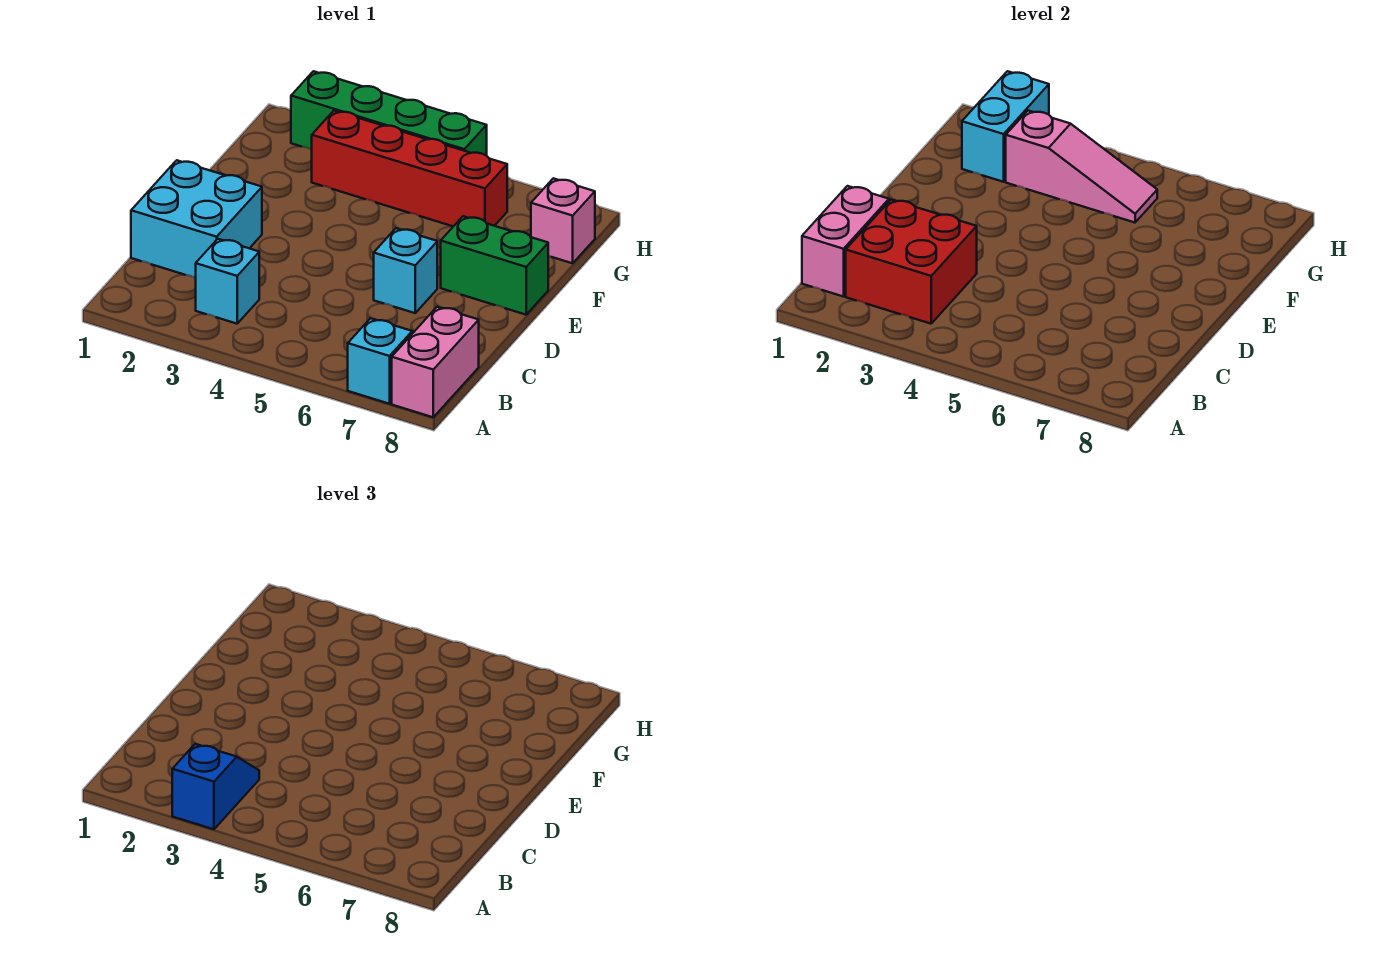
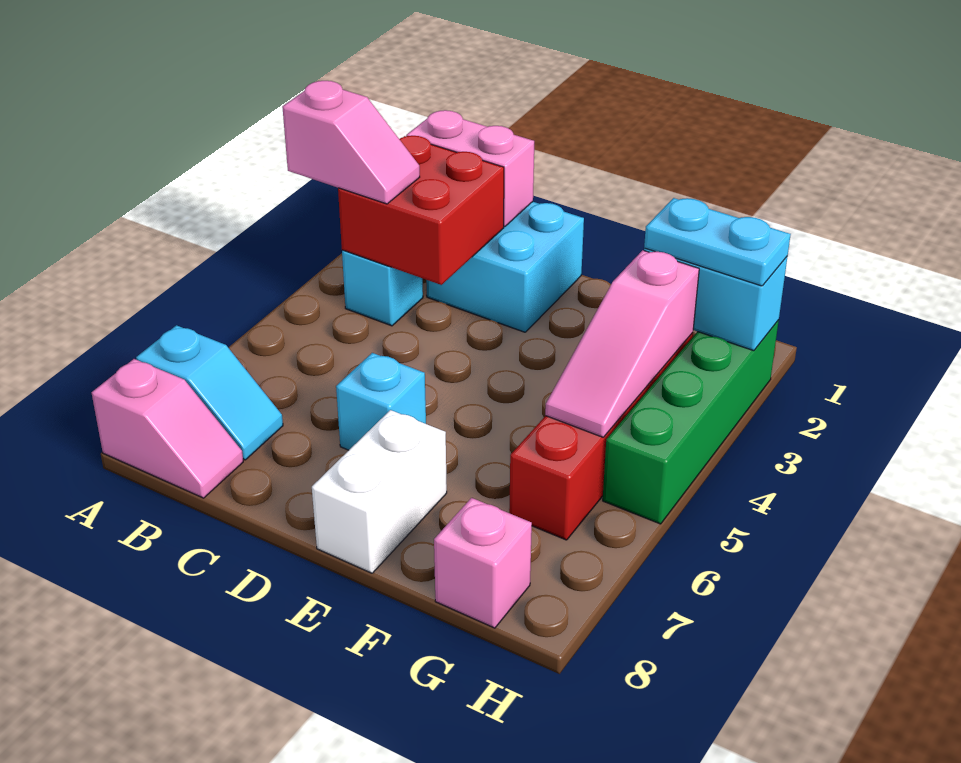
blue slope A3:B3 level 3 top A -> pink slope A3:B3 level 3 top A
pink brick A8:B8 level 1 -> pink slope A8:B8 level 1 top A
green brick E7:E8 level 1 -> white brick E7:E8 level 1
none -> cyan plate G2:H2 level 3

